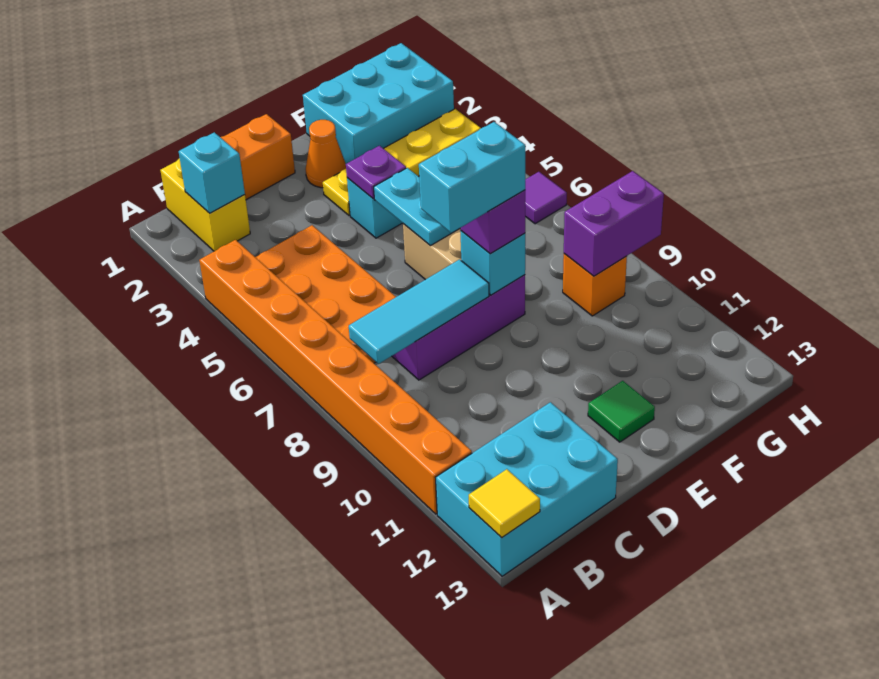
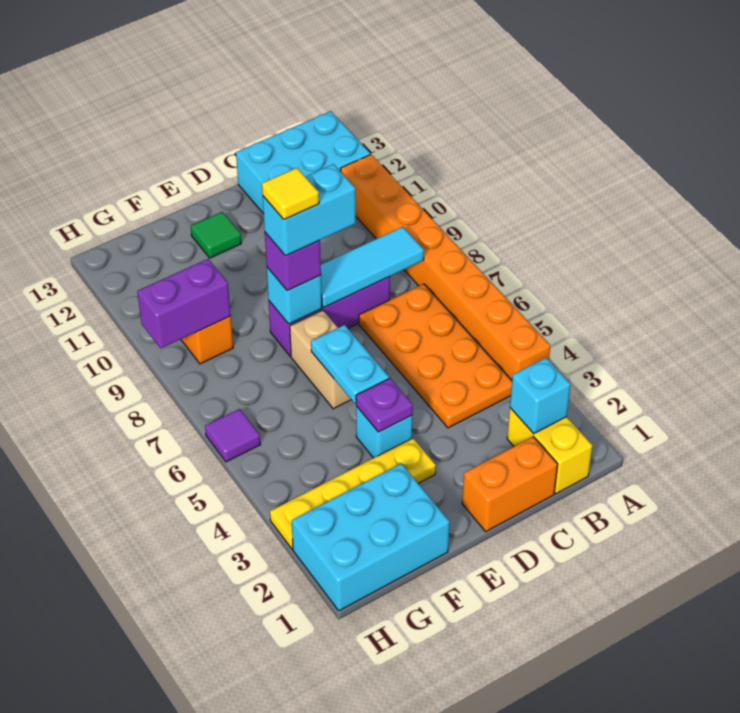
yellow tile A13 level 2 -> yellow tile E8 level 5
orange cone E2 level 1 -> none

